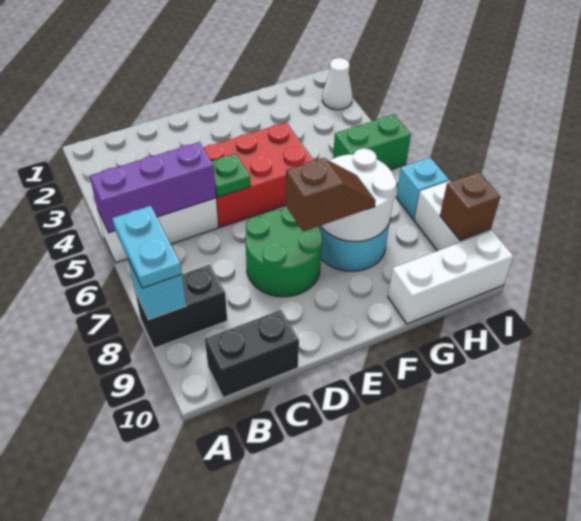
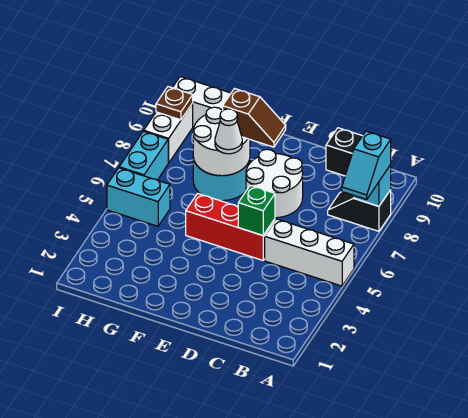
purple brick A5:C5 level 2 -> none
cyan plate A7:A8 level 3 -> cyan slope A7:A8 level 3 top 8
black brick A8:B8 level 1 -> black slope A8:B8 level 1 top A
red brick D4:F5 level 1 -> red brick D5:F5 level 1
green plate D5 level 2 -> green brick D5 level 2
green round brick D7:E8 level 1 -> white round brick D7:E8 level 1
brown slope E8:F8 level 3 top E -> brown slope E8:F8 level 3 top F
green brick H5:I5 level 1 -> cyan brick H5:I5 level 1
white cone I2 level 1 -> white cone F7 level 3
cyan brick I7 level 1 -> cyan brick I6:I7 level 1
brown brick I9 level 2 -> brown plate I9 level 2

